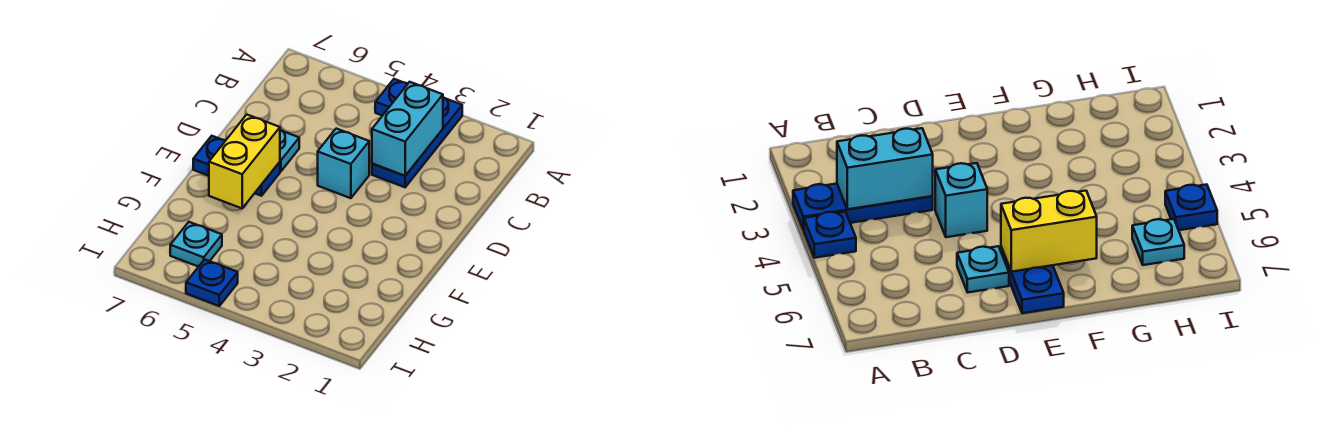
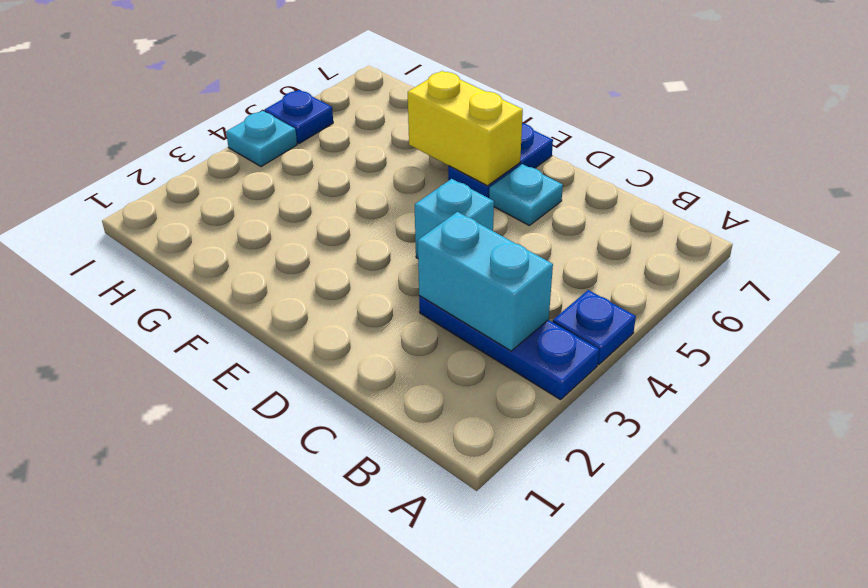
cyan plate H6 level 1 -> cyan plate I4 level 1

